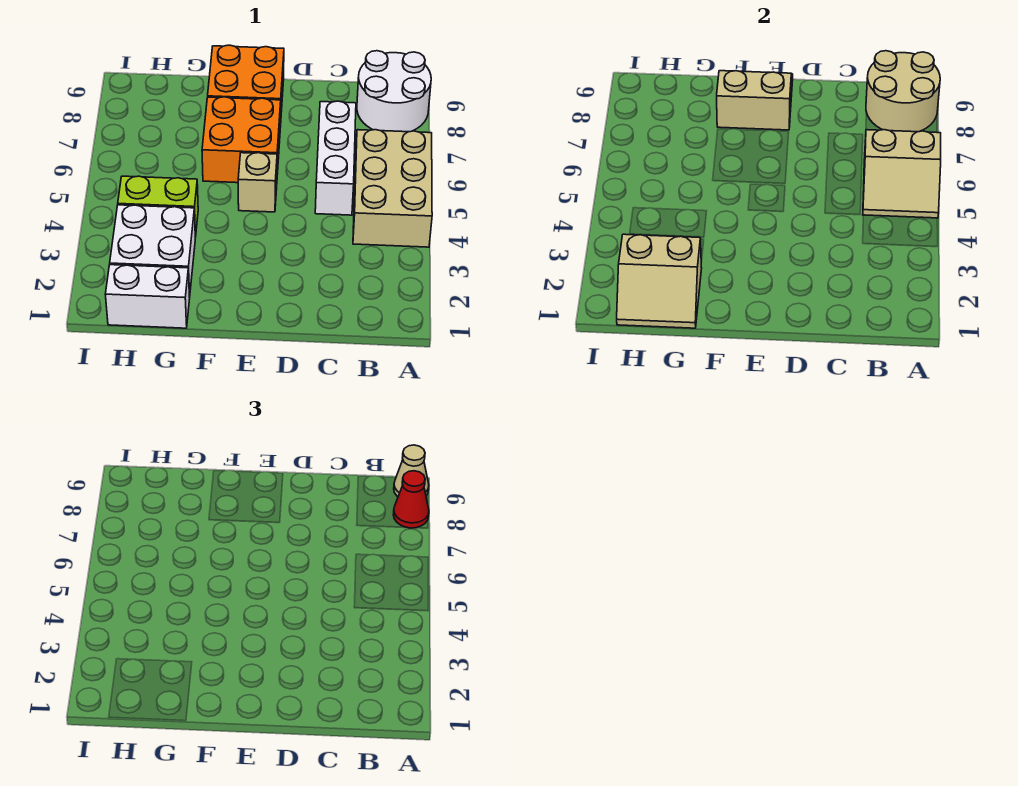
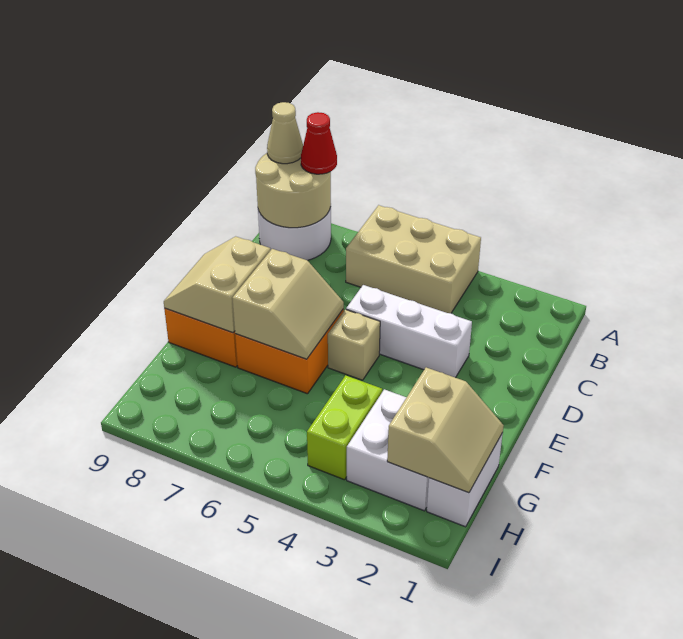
tan slope A5:B6 level 2 top 6 -> tan slope E6:F7 level 2 top 7
white brick C5:C7 level 1 -> white brick D3:D5 level 1

